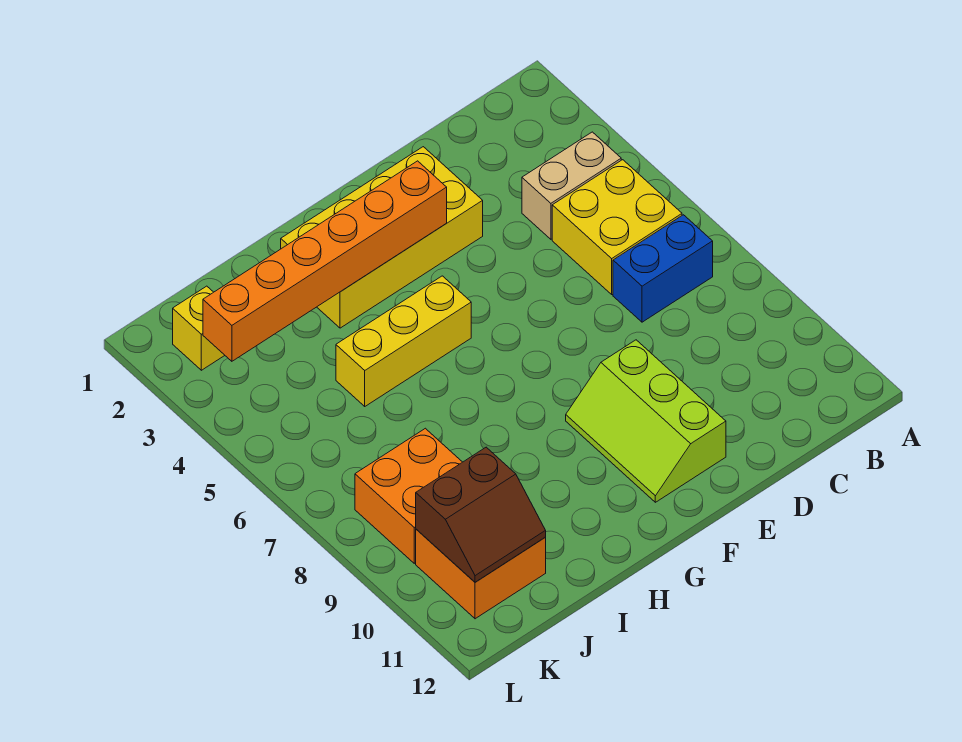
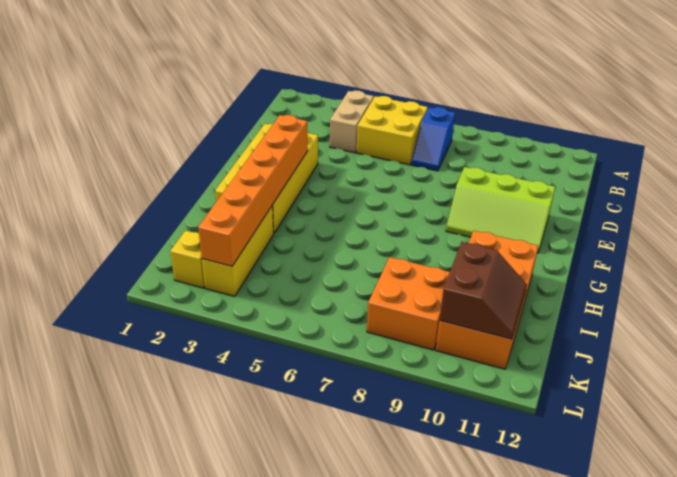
blue brick B7:C7 level 1 -> blue slope B7:C7 level 1 top B
yellow brick G5:I5 level 1 -> yellow brick I3:K3 level 1
orange brick J10:K11 level 1 -> orange brick H10:K11 level 1

